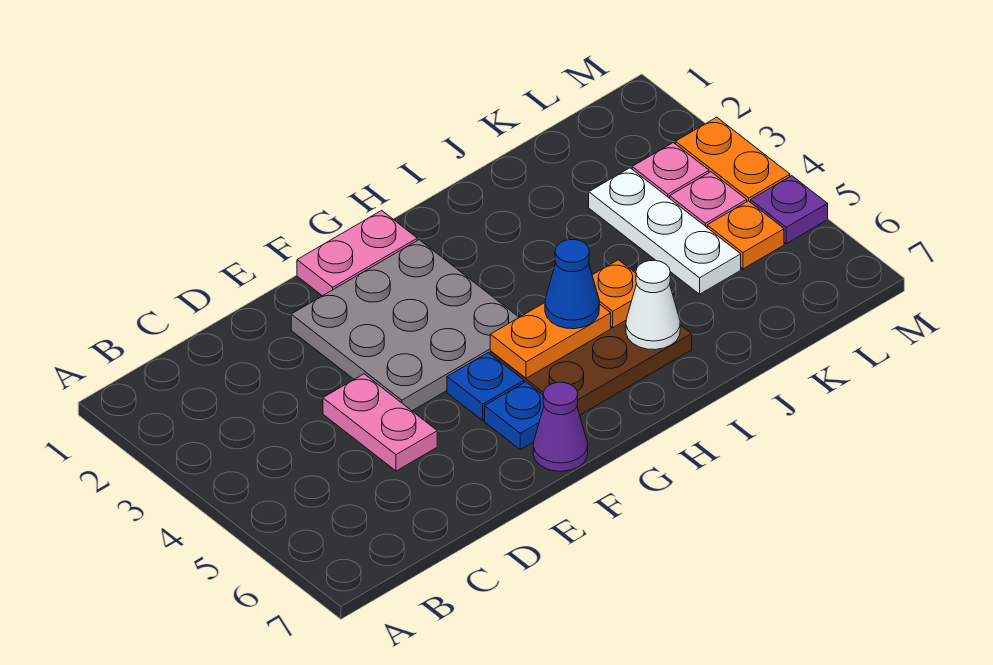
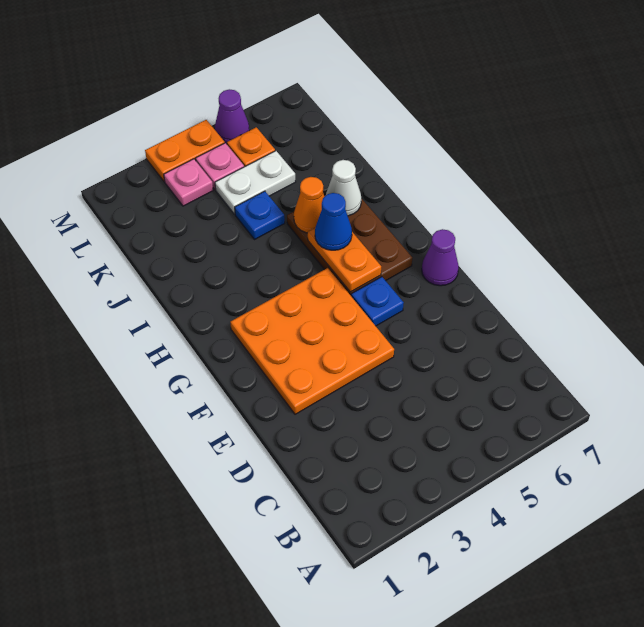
pink plate D4:D5 level 1 -> none
grey plate E2:G4 level 1 -> orange plate E2:G4 level 1
pink plate F1:G1 level 1 -> none
blue plate F6 level 1 -> blue plate J4 level 1
orange plate I5 level 2 -> orange cone I5 level 2
white plate K3:K5 level 1 -> white plate K4:K5 level 1
purple plate M5 level 1 -> purple cone M5 level 1

